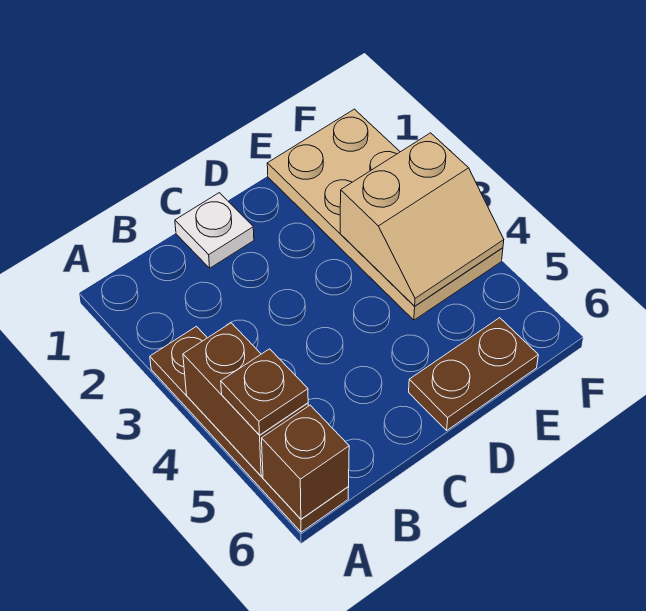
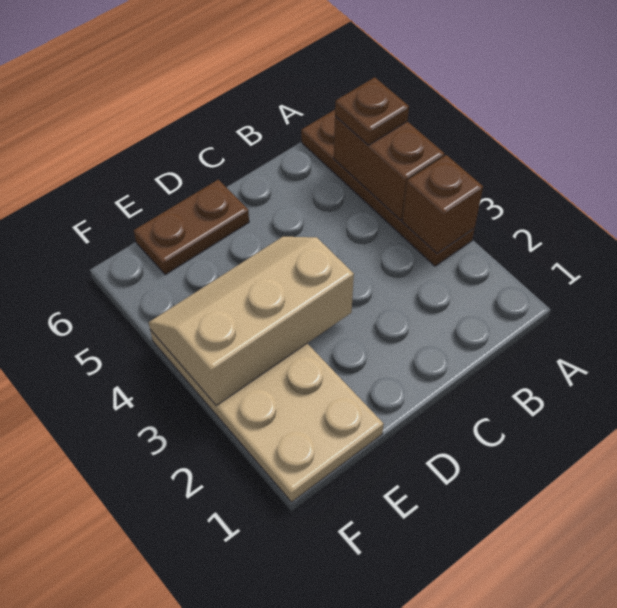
brown brick A6 level 2 -> brown brick A3 level 2
white plate C1 level 1 -> none
tan slope E3:F4 level 2 top 3 -> tan slope D3:F4 level 2 top 3

